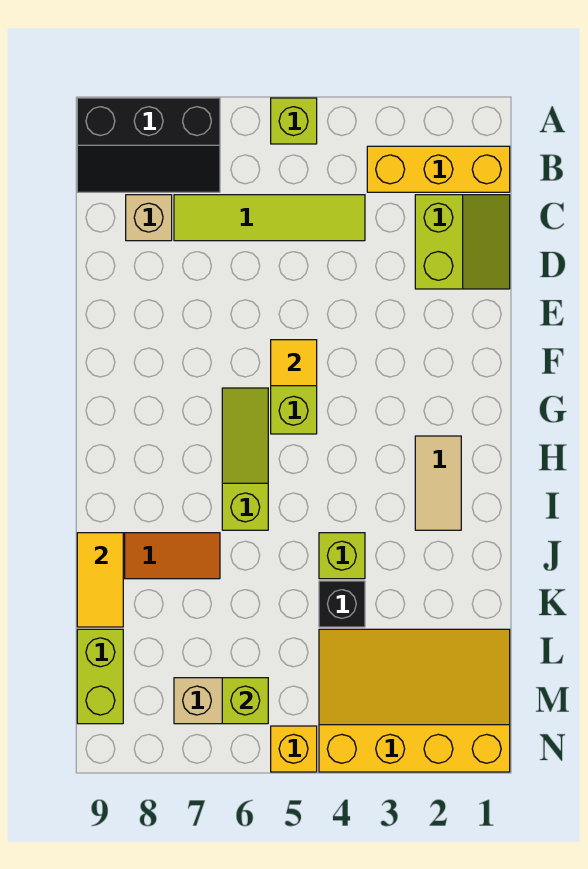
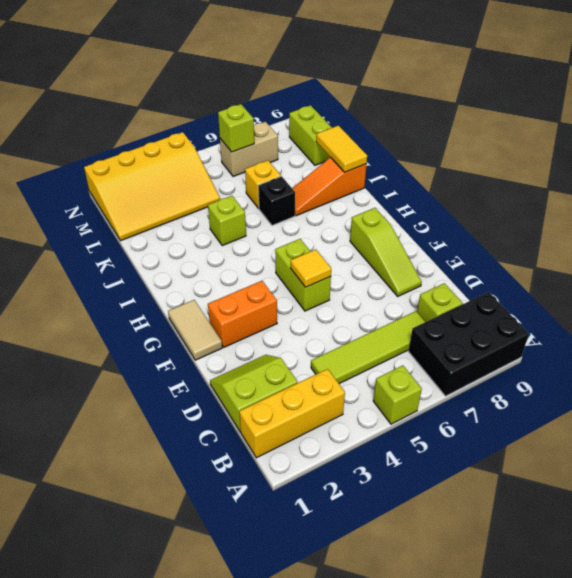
black slope A7:B9 level 1 top A -> black brick A7:B9 level 1
lime slope C1:D2 level 1 top 2 -> lime slope C1:D2 level 1 top C
tan brick C8 level 1 -> lime brick C8 level 1
none -> orange brick F2:F3 level 1
lime slope G6:I6 level 1 top I -> lime slope E8:G8 level 1 top G
tan tile H2:I2 level 1 -> tan tile F1:G1 level 1
black brick K4 level 1 -> black brick J6 level 1
yellow brick N5 level 1 -> yellow brick K6 level 1

